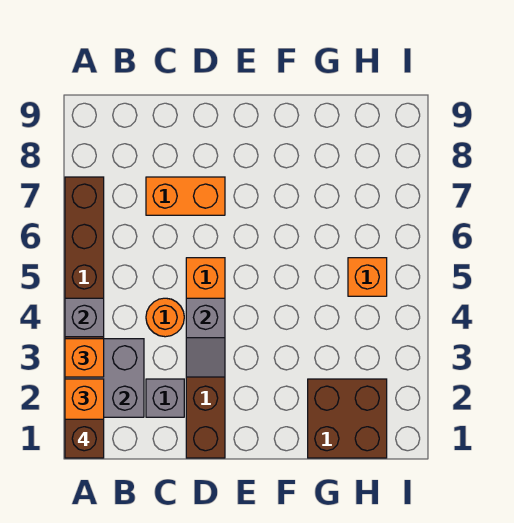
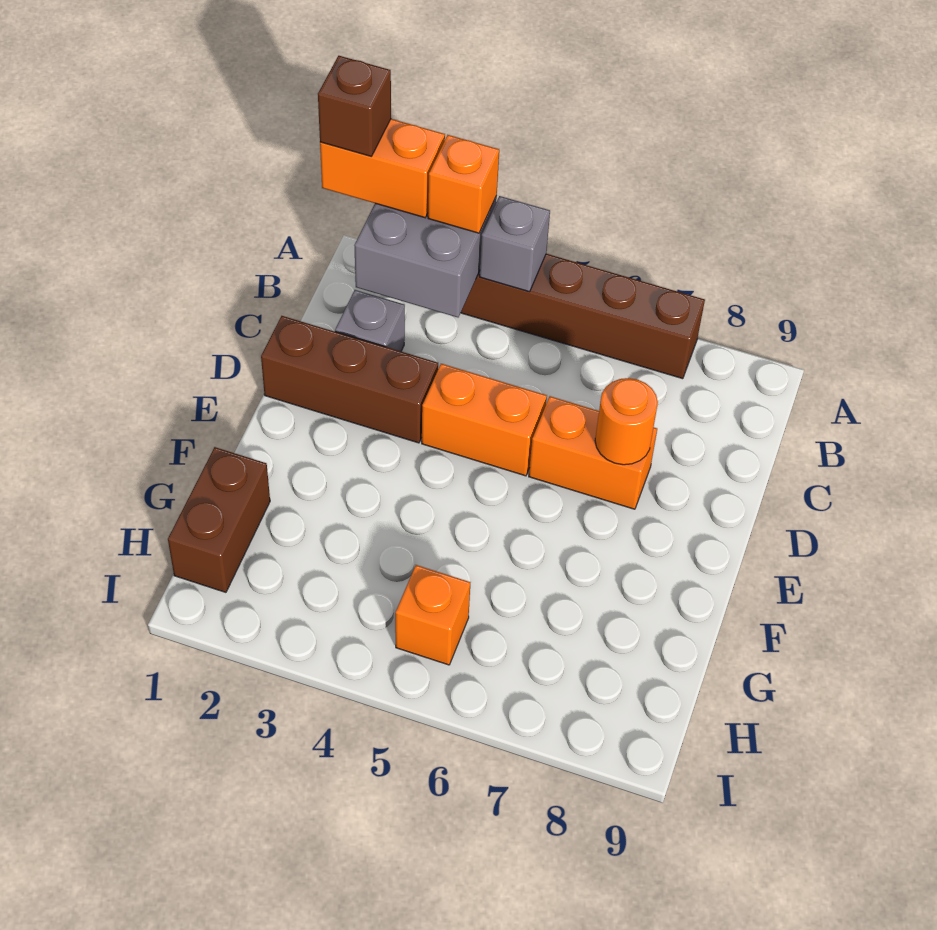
orange round brick C4 level 1 -> orange round brick D7 level 2
orange brick C7:D7 level 1 -> orange brick D6:D7 level 1
grey slope D3:D4 level 2 top 4 -> none
brown brick G1:H2 level 1 -> brown brick G1:H1 level 1

